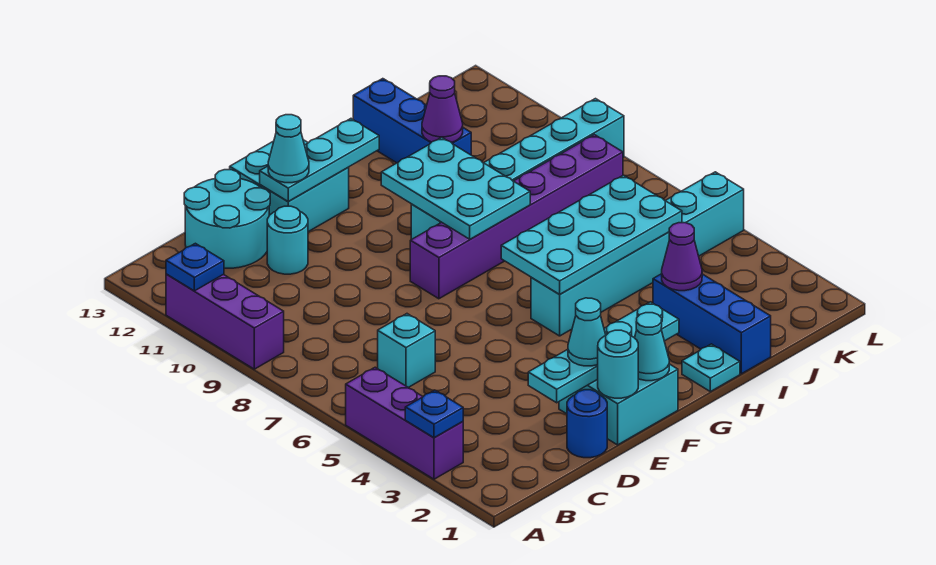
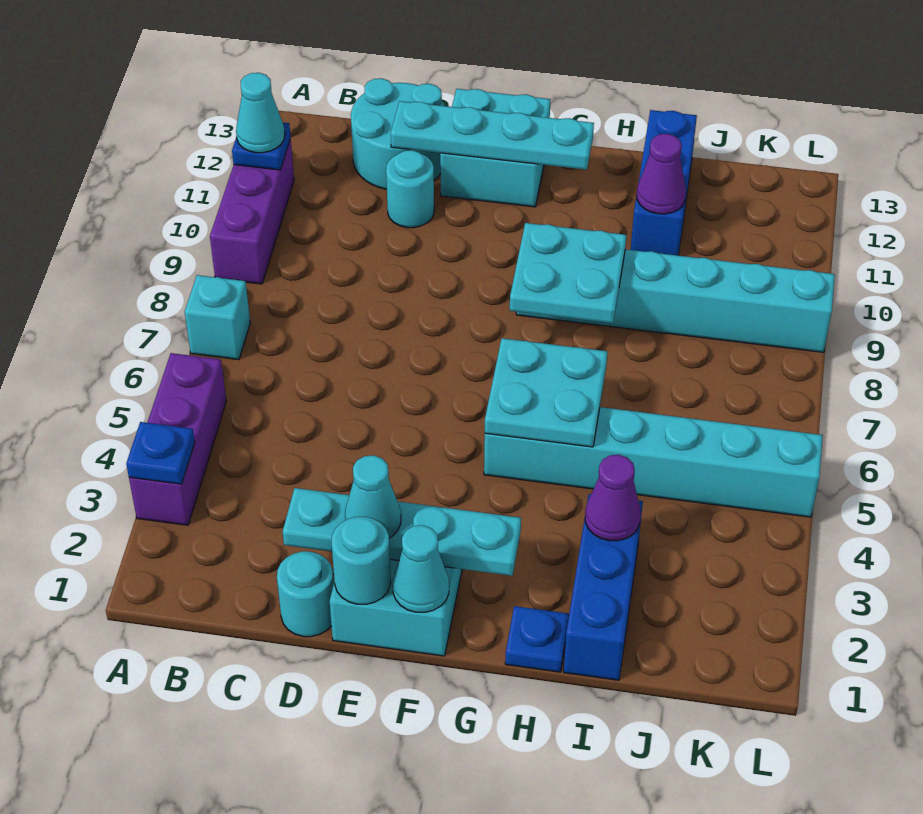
cyan brick C6 level 1 -> cyan brick A7 level 1
blue round brick D1 level 1 -> cyan round brick D1 level 1
cyan plate E12:G12 level 2 -> cyan plate D12:G12 level 2
cyan cone E12 level 3 -> cyan cone A11 level 3
purple brick F8:K8 level 1 -> none
cyan plate G5:J6 level 2 -> cyan plate G5:H6 level 2
cyan plate G8:H10 level 2 -> cyan plate G8:H9 level 2
cyan plate H1 level 1 -> blue plate H1 level 1

